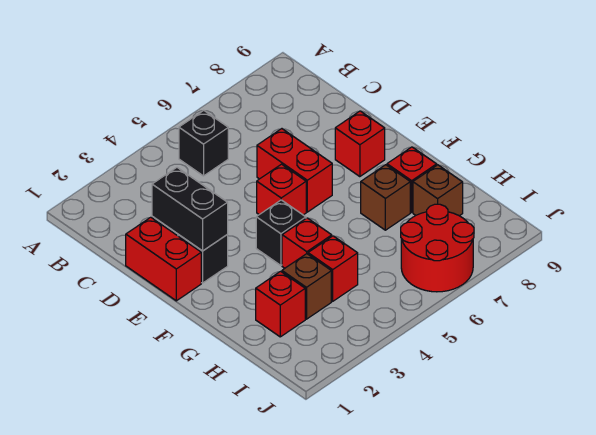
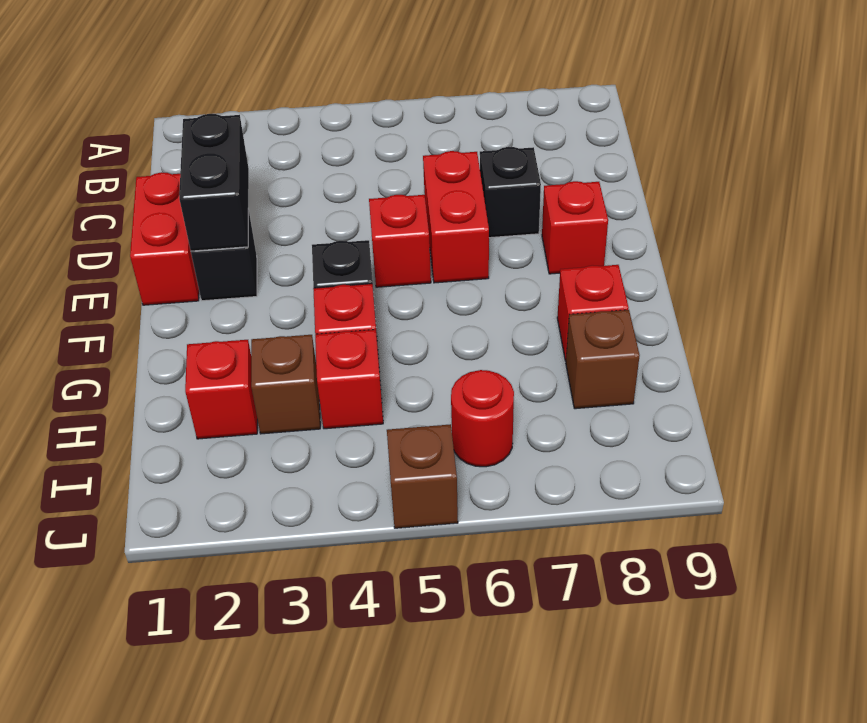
black brick B5 level 1 -> black brick D7 level 1
brown brick G7 level 1 -> brown brick J5 level 1
red round brick I6:J7 level 1 -> red round brick I6 level 1

